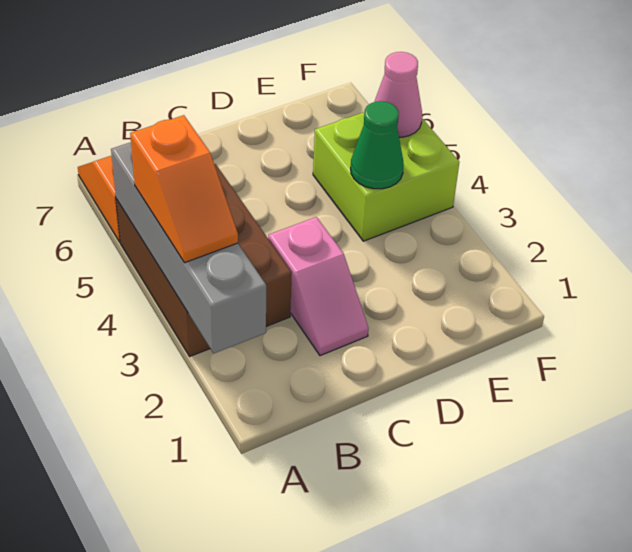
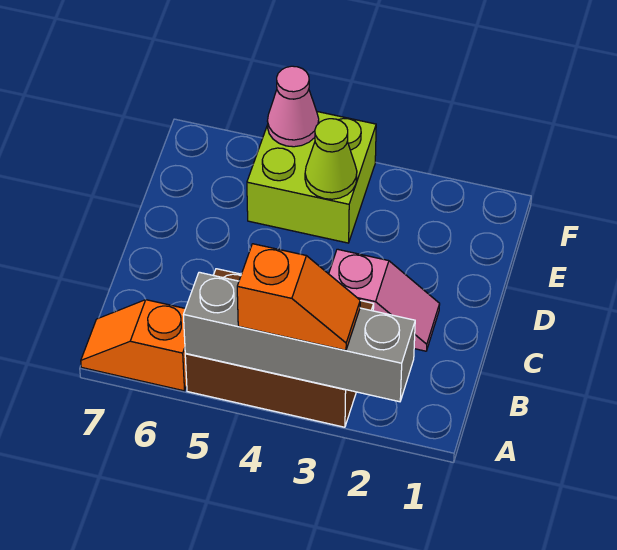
green cone E4 level 2 -> lime cone E4 level 2

